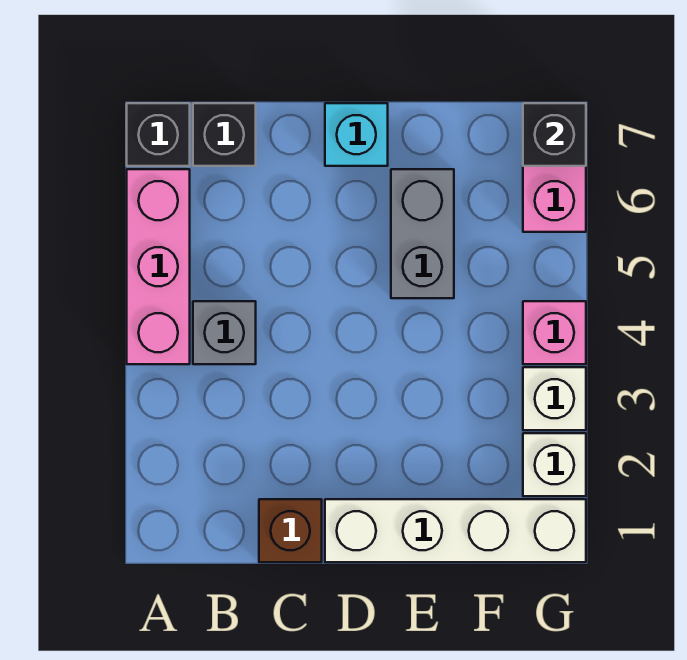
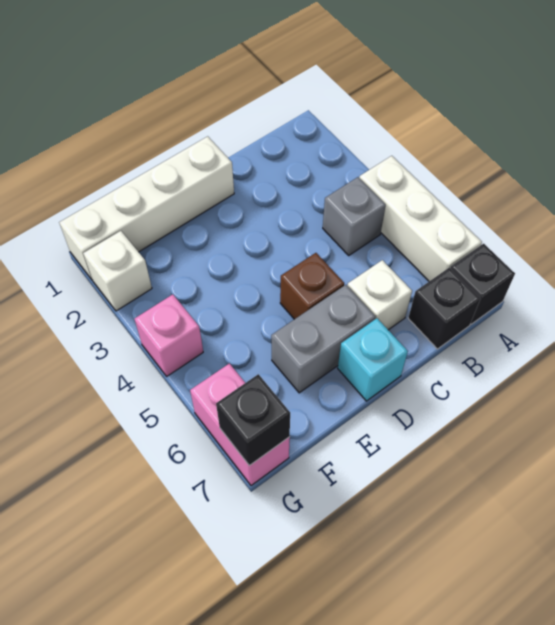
pink brick A4:A6 level 1 -> white brick A4:A6 level 1
brown brick C1 level 1 -> brown brick D5 level 1
grey brick E5:E6 level 1 -> grey brick D6:E6 level 1
white brick G3 level 1 -> white brick C6 level 1

